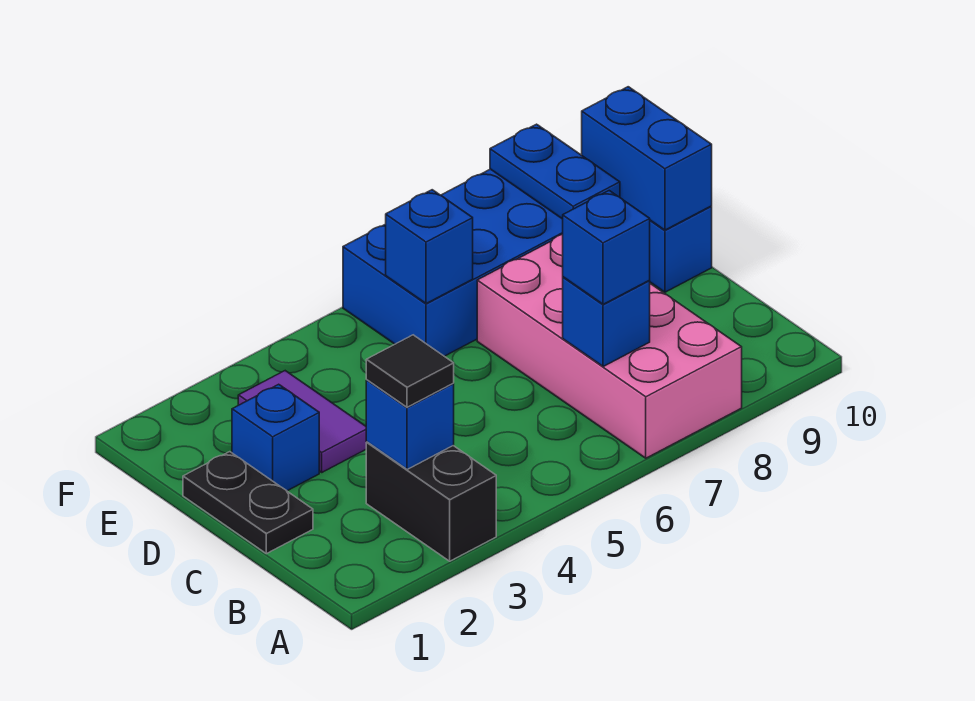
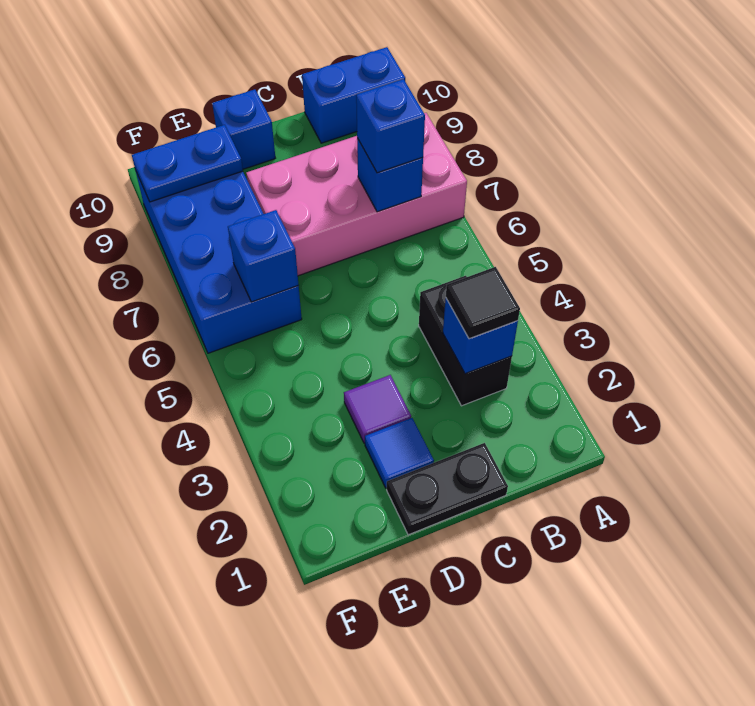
black brick A3:B3 level 1 -> black brick B3:B4 level 1
blue brick D2 level 1 -> blue tile D2 level 1
purple tile D3:E3 level 1 -> purple tile D3 level 1
blue brick D10:E10 level 2 -> blue brick A10:B10 level 1

